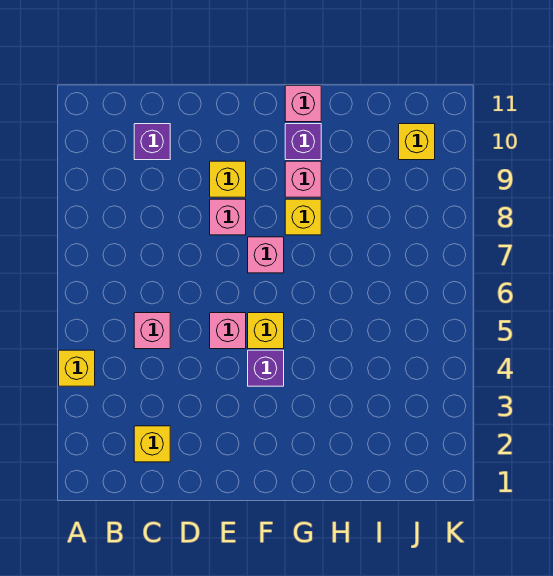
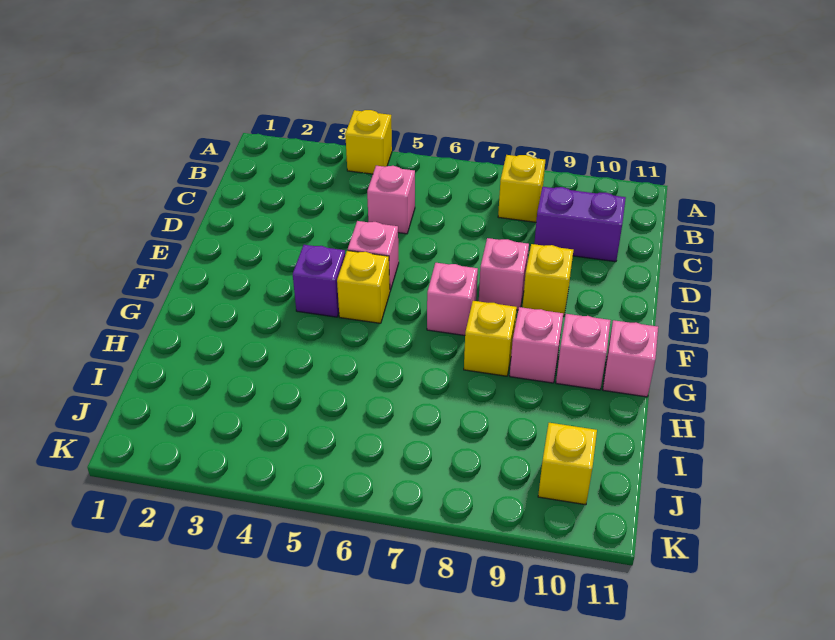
yellow brick C2 level 1 -> yellow brick B8 level 1
purple brick C10 level 1 -> purple brick C9:C10 level 1
purple brick G10 level 1 -> pink brick G10 level 1

